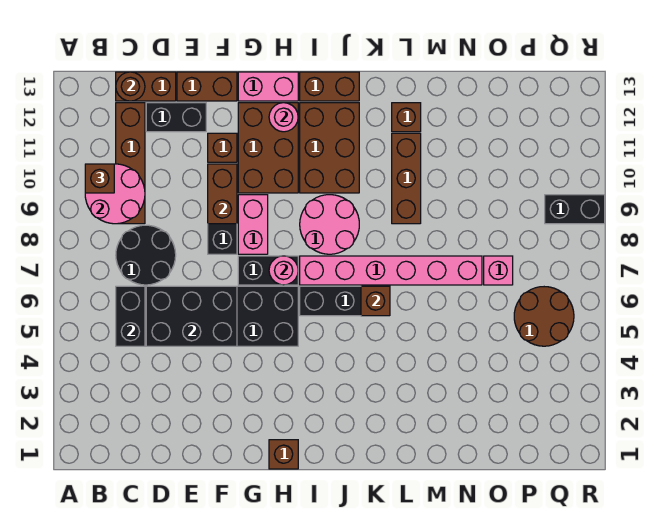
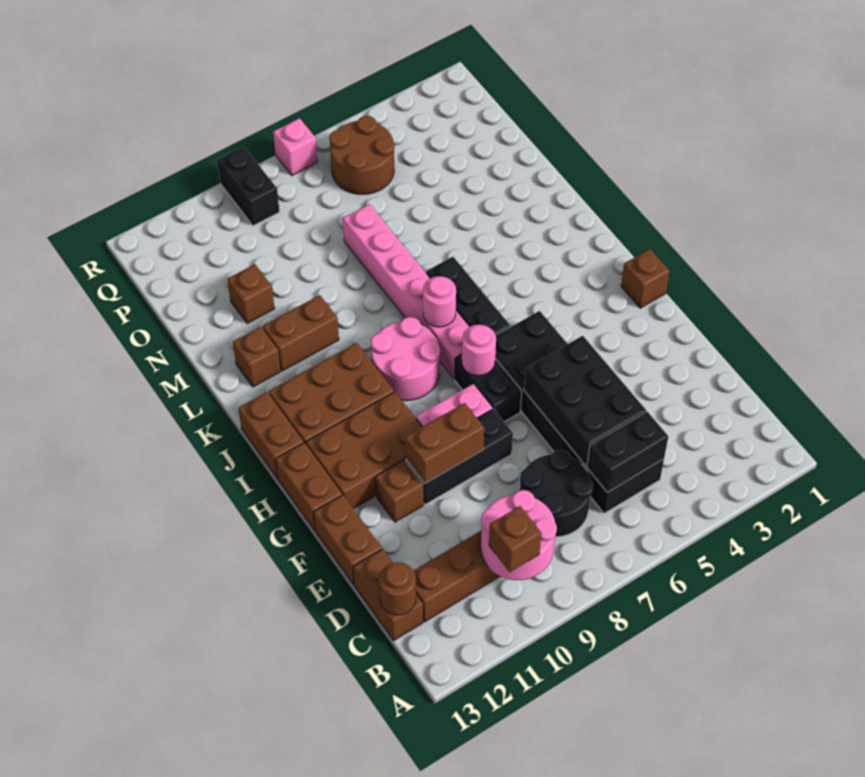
black brick D12:E12 level 1 -> none
pink brick G13:H13 level 1 -> brown brick G13:H13 level 1
pink round brick H12 level 2 -> pink round brick J7 level 2
brown brick K6 level 2 -> brown brick N11 level 1
brown brick L9:L11 level 1 -> brown brick L10:L11 level 1
pink brick O7 level 1 -> pink brick R7 level 1

